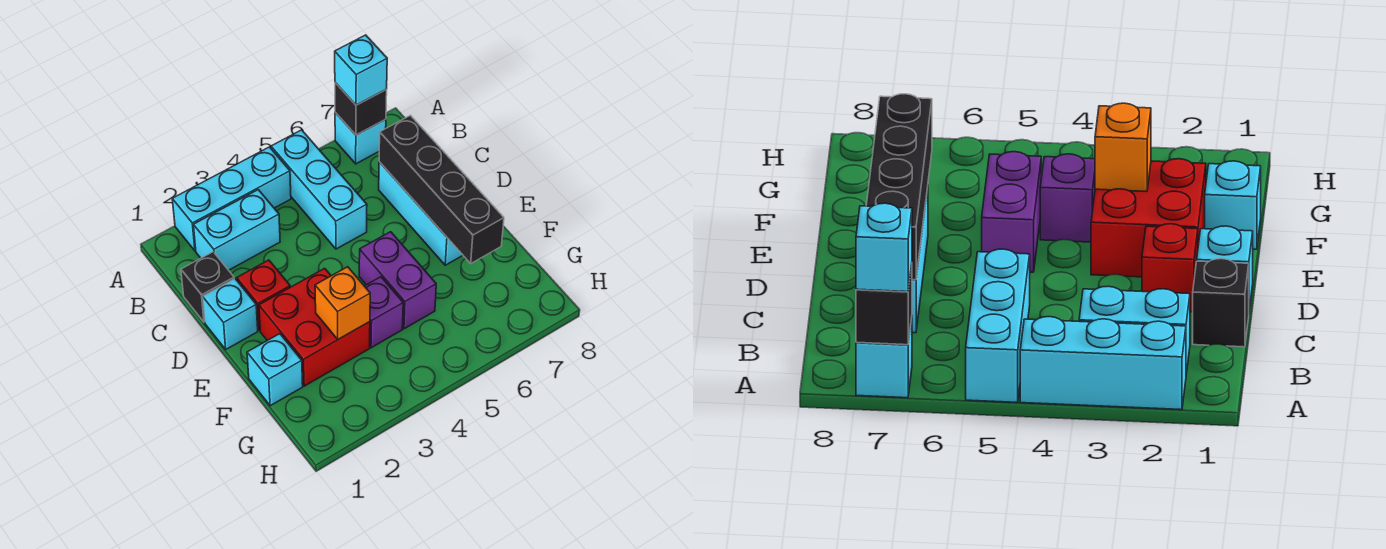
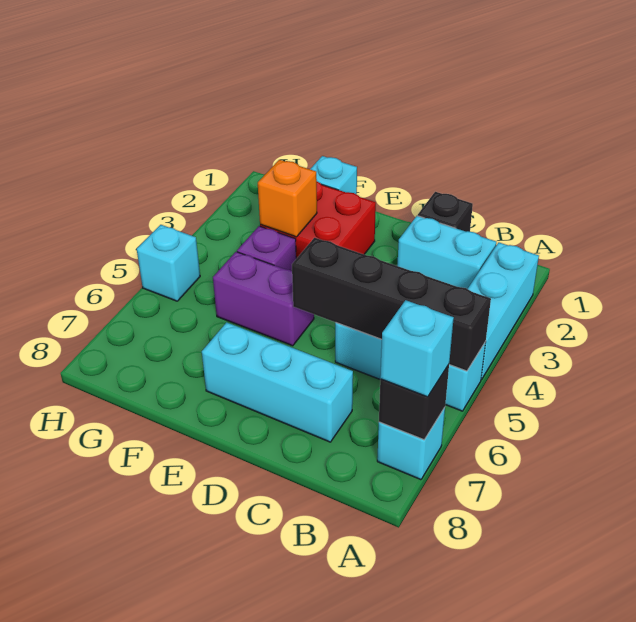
cyan brick B2:B3 level 1 -> cyan brick B2:C2 level 1
black brick C7:F7 level 2 -> black brick A5:D5 level 2
cyan brick D1 level 1 -> cyan brick H5 level 1
red brick D2 level 1 -> none

